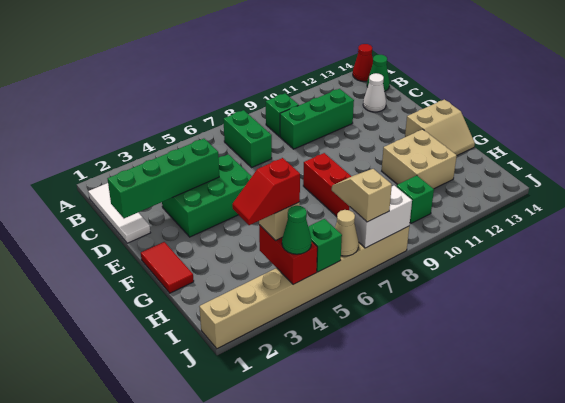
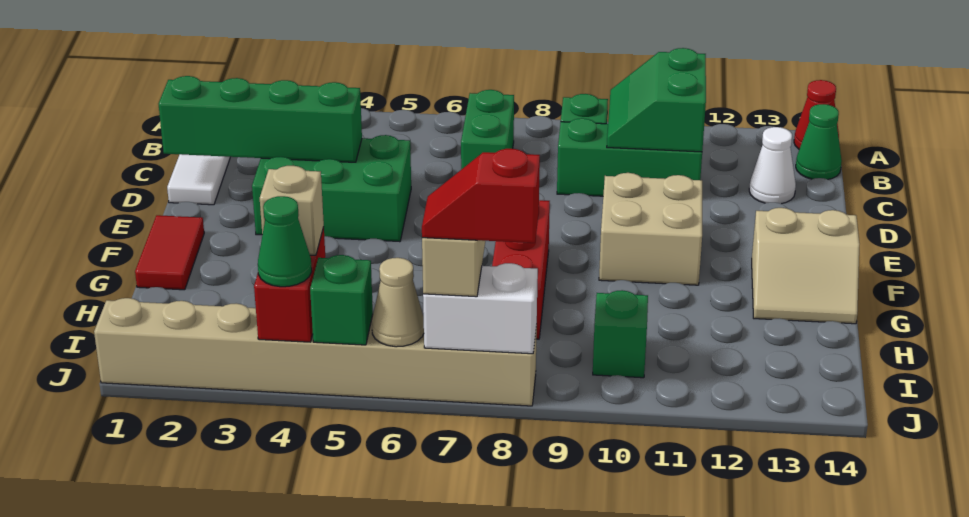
none -> green slope B10:C11 level 2 top 11
tan brick G11:H12 level 1 -> tan brick E10:F11 level 1
red slope I3:I4 level 4 top 4 -> red slope J7:J8 level 4 top 8

